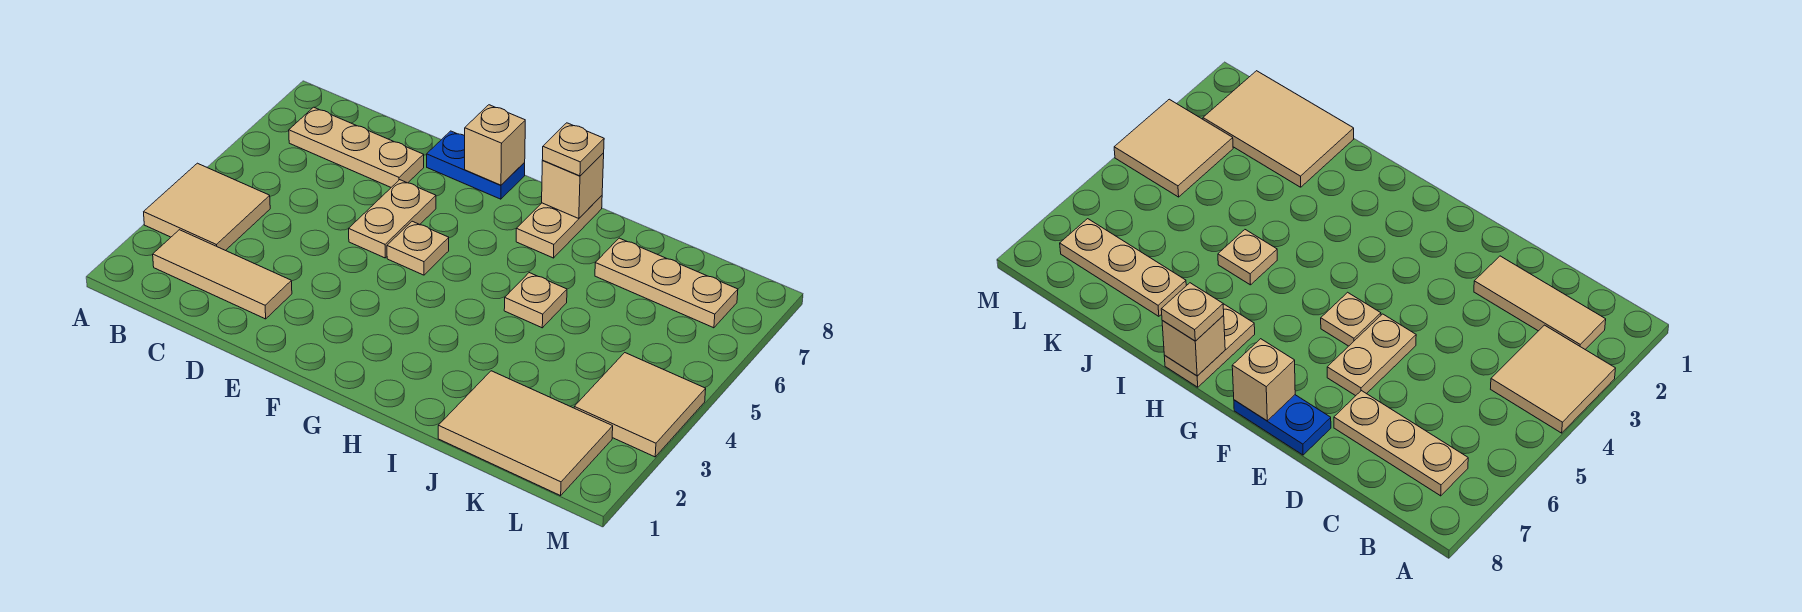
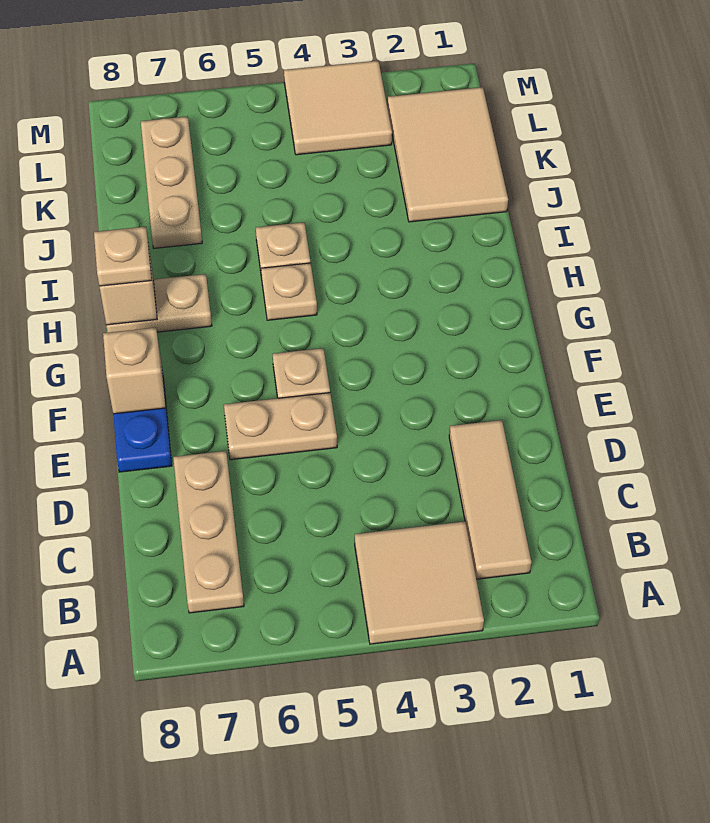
none -> tan plate H5 level 1

